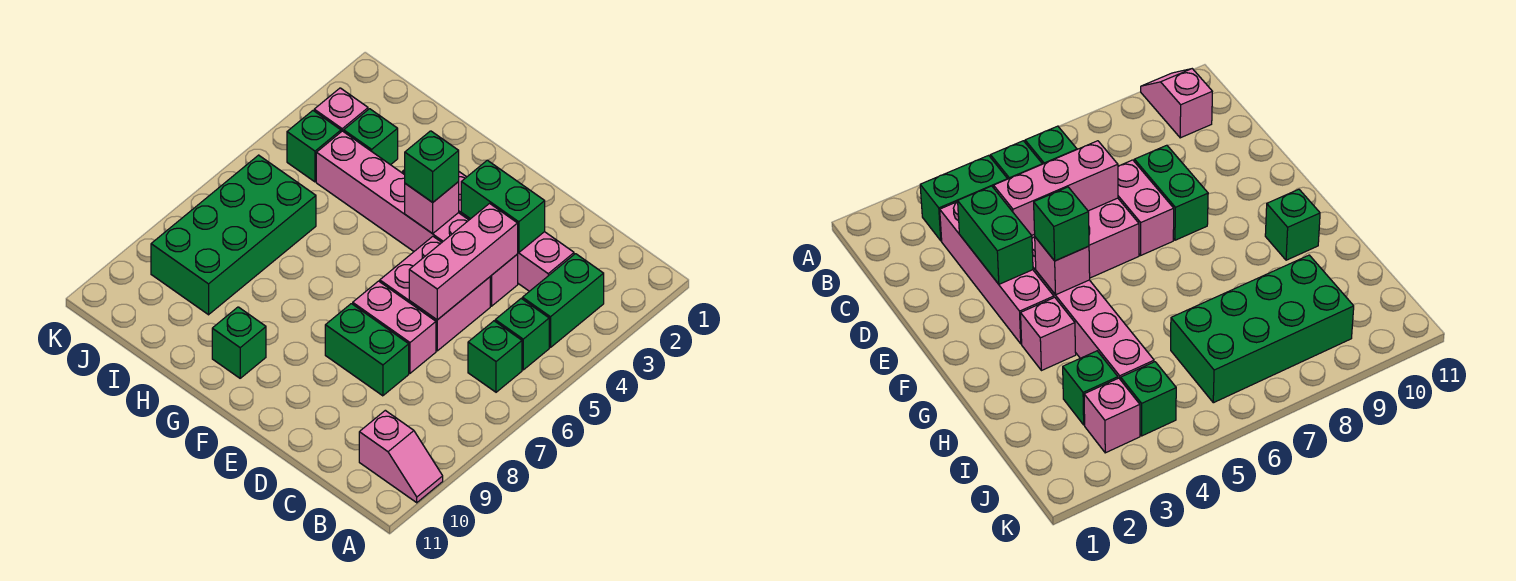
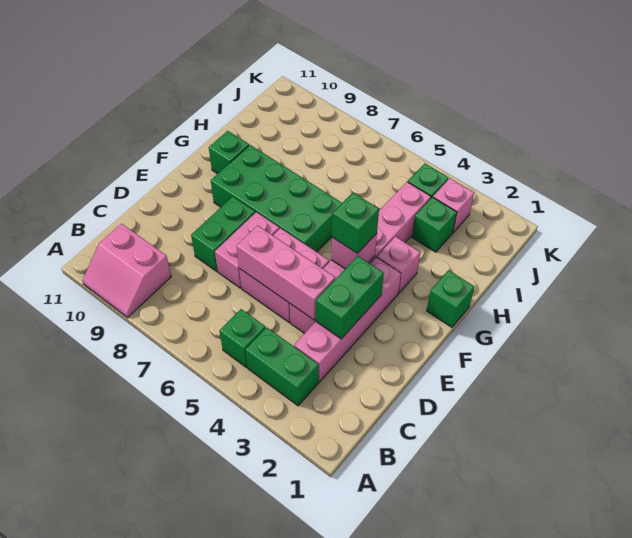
pink slope A10:B10 level 1 top B -> pink slope A9:B10 level 1 top B
green brick B6 level 1 -> green brick G1 level 1
green brick I6:J9 level 1 -> green brick F6:G9 level 1

